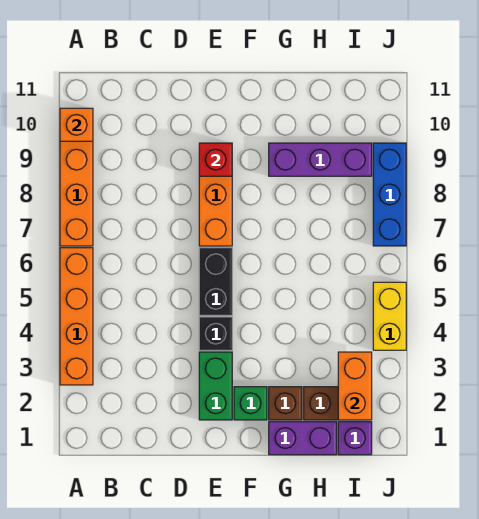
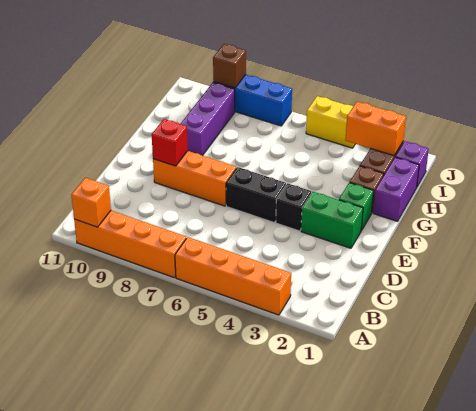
none -> brown brick J9 level 2

